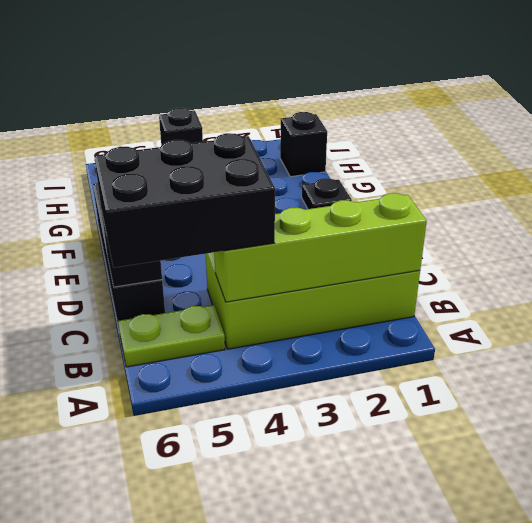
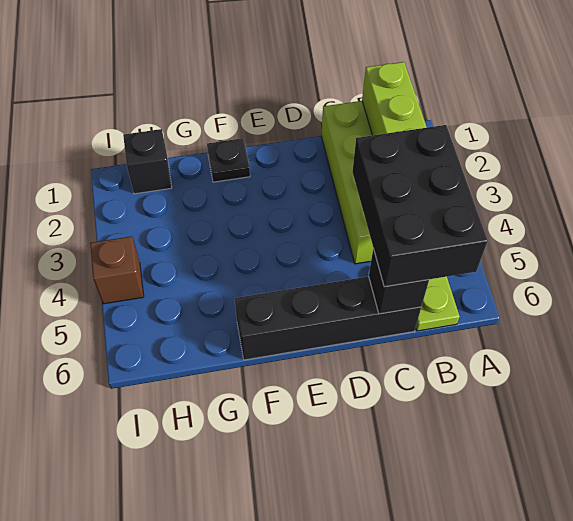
black brick I4 level 1 -> brown brick I4 level 1

